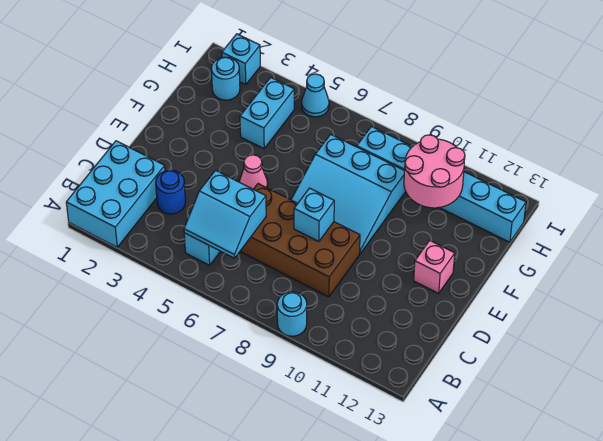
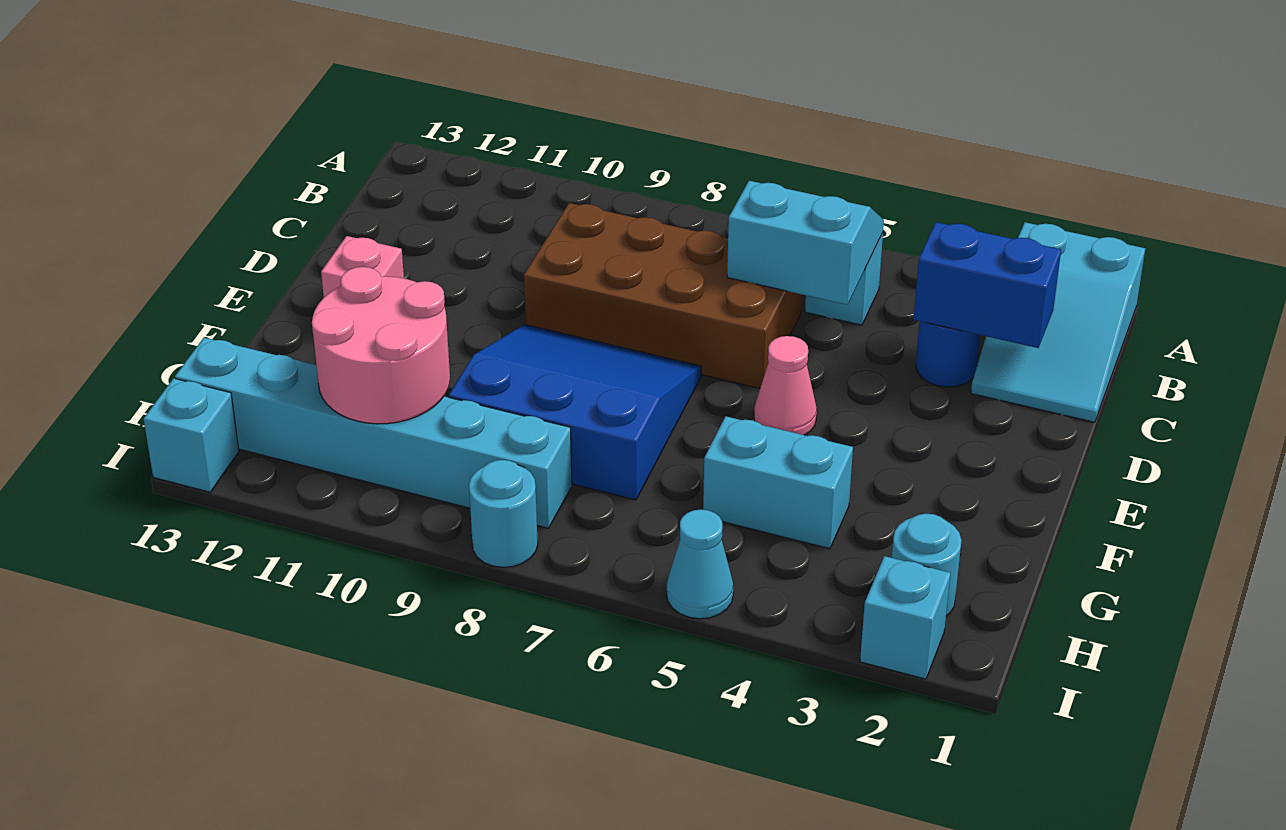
cyan brick A1:C2 level 1 -> cyan slope A1:C2 level 1 top A
cyan round brick A9 level 1 -> cyan round brick I8 level 1
none -> blue brick C2:C3 level 2
cyan brick D8 level 2 -> cyan brick I13 level 1
cyan slope E7:G9 level 1 top G -> blue slope E7:G9 level 1 top G
cyan brick G4:H4 level 1 -> cyan brick G4:G5 level 1

